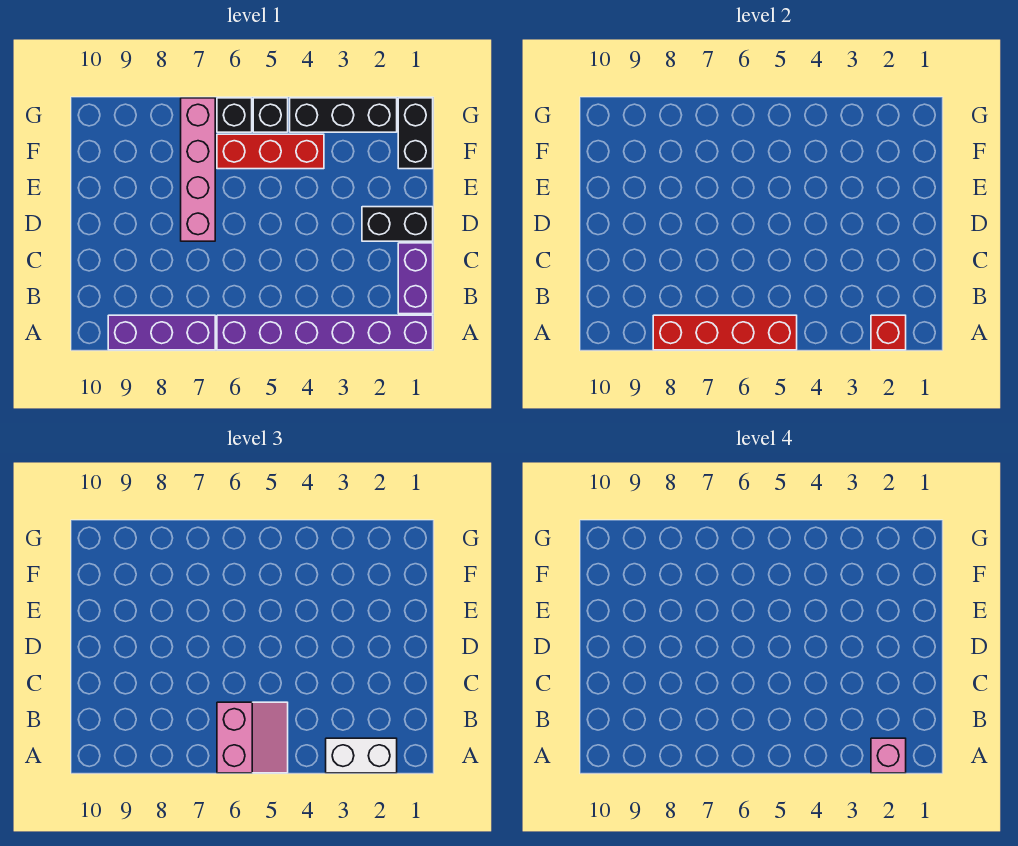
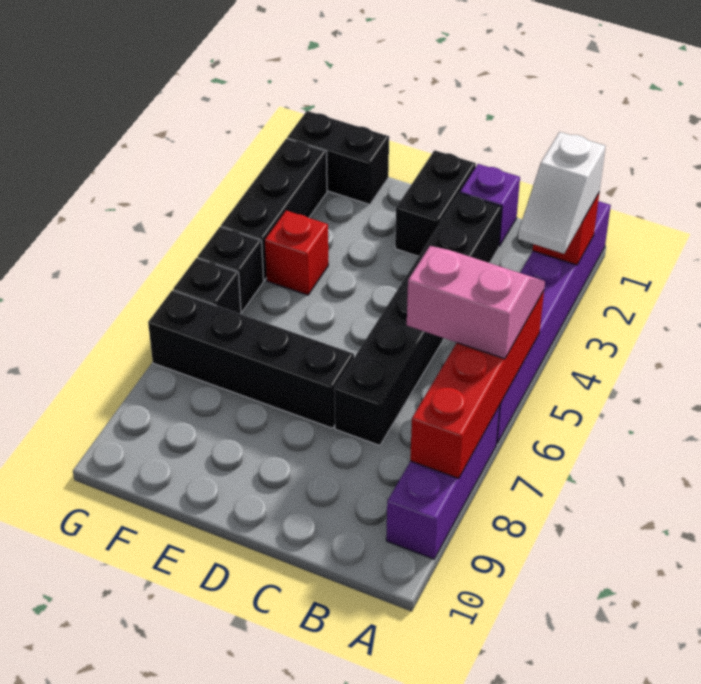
white brick A2:A3 level 3 -> white slope A2:A3 level 3 top 2
pink brick A2 level 4 -> none
purple brick B1:C1 level 1 -> purple brick C1 level 1
none -> black brick C2:C7 level 1
pink brick D7:G7 level 1 -> black brick D7:G7 level 1
red brick F4:F6 level 1 -> red brick F4 level 1

